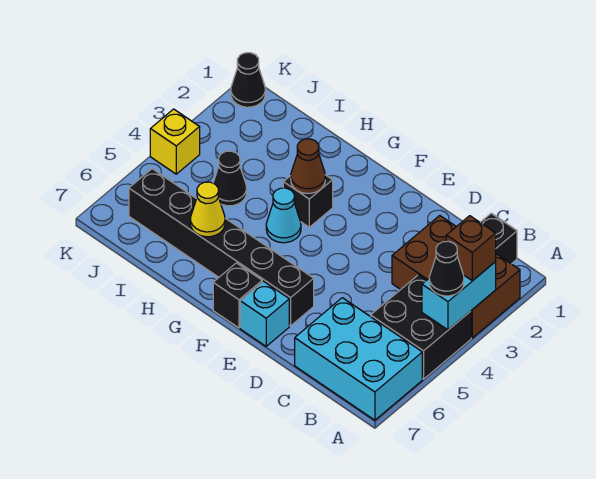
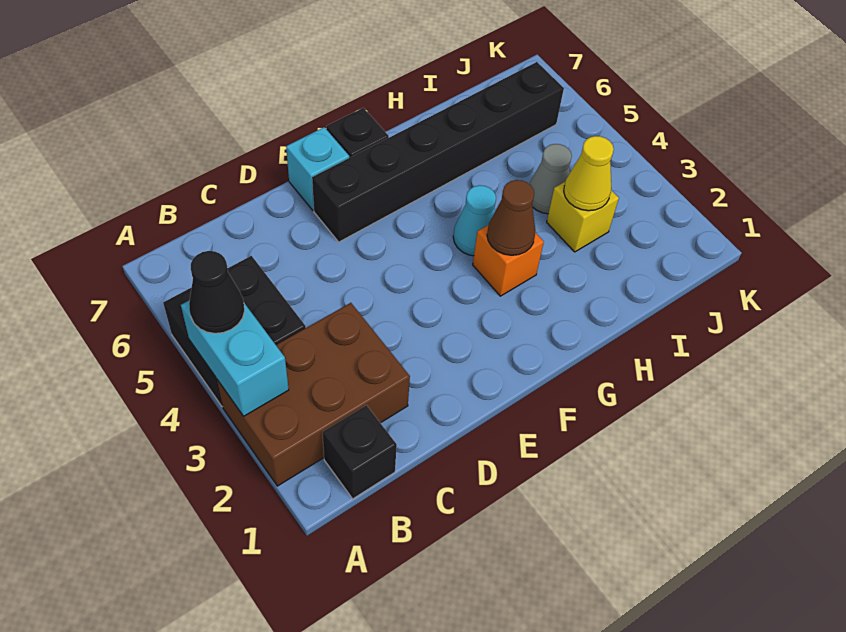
brown brick A3 level 3 -> none
cyan brick A6:C7 level 1 -> none
black brick G3 level 1 -> orange brick G3 level 1
yellow cone H6 level 2 -> yellow cone I3 level 2
black cone I4 level 1 -> grey cone I4 level 1
black cone K1 level 1 -> none
yellow brick K4 level 1 -> yellow brick I3 level 1

